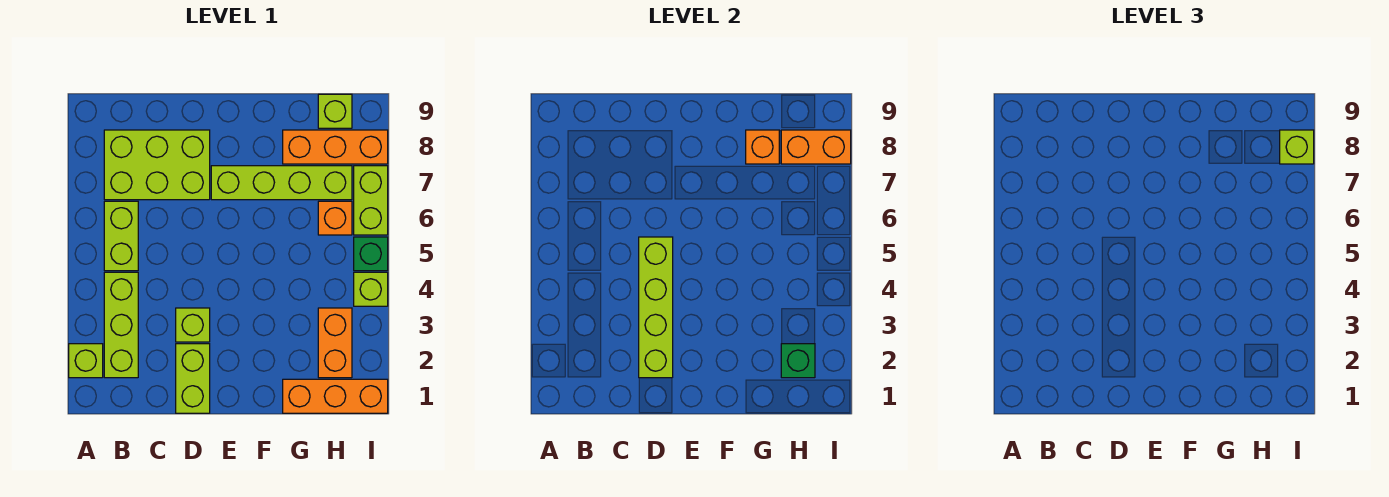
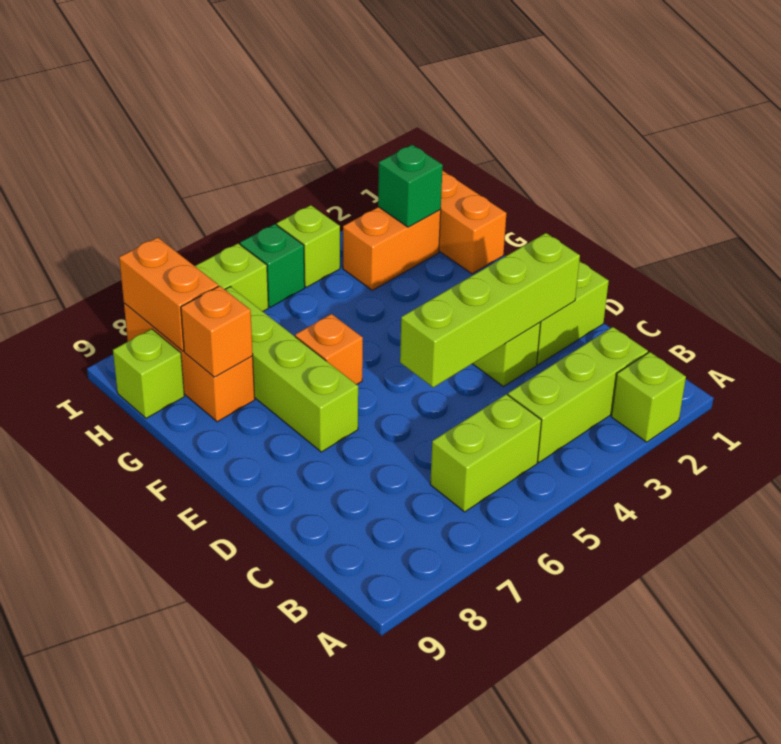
lime brick B7:D8 level 1 -> none
orange brick H6 level 1 -> orange brick F6 level 1
lime brick I8 level 3 -> none

